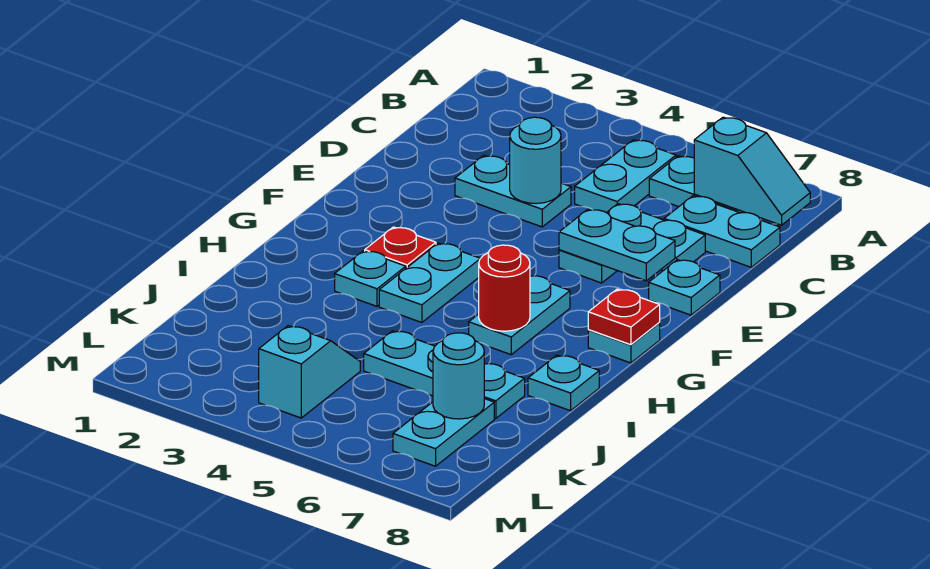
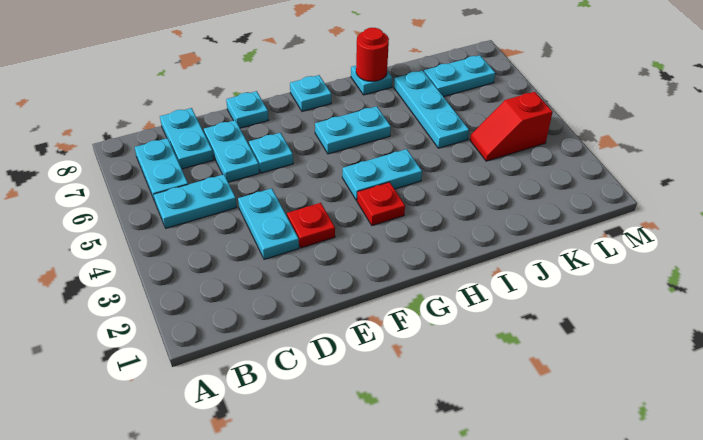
cyan slope B7:B8 level 2 top 7 -> none
cyan round brick D4 level 2 -> none
cyan plate E6:E7 level 2 -> none
red plate G8 level 2 -> red plate E3 level 1
cyan plate H3 level 1 -> none
red round brick H6 level 2 -> red round brick I8 level 2
cyan slope K4:L4 level 1 top L -> red slope K4:L4 level 1 top L
cyan round brick K7 level 2 -> none

